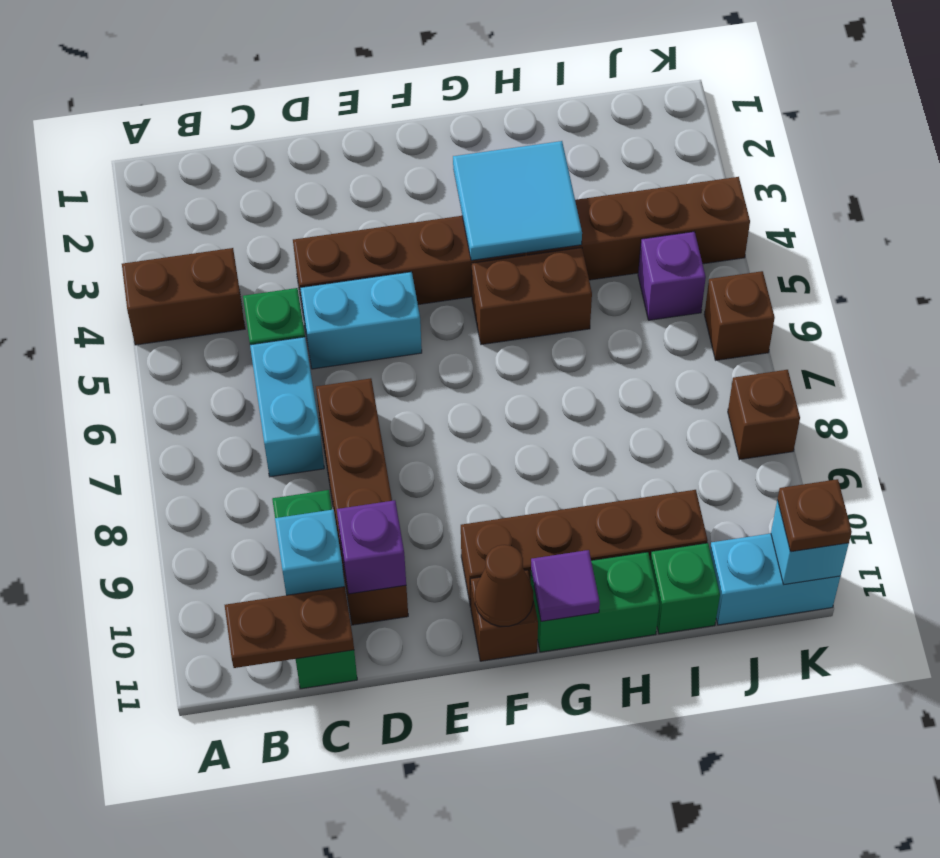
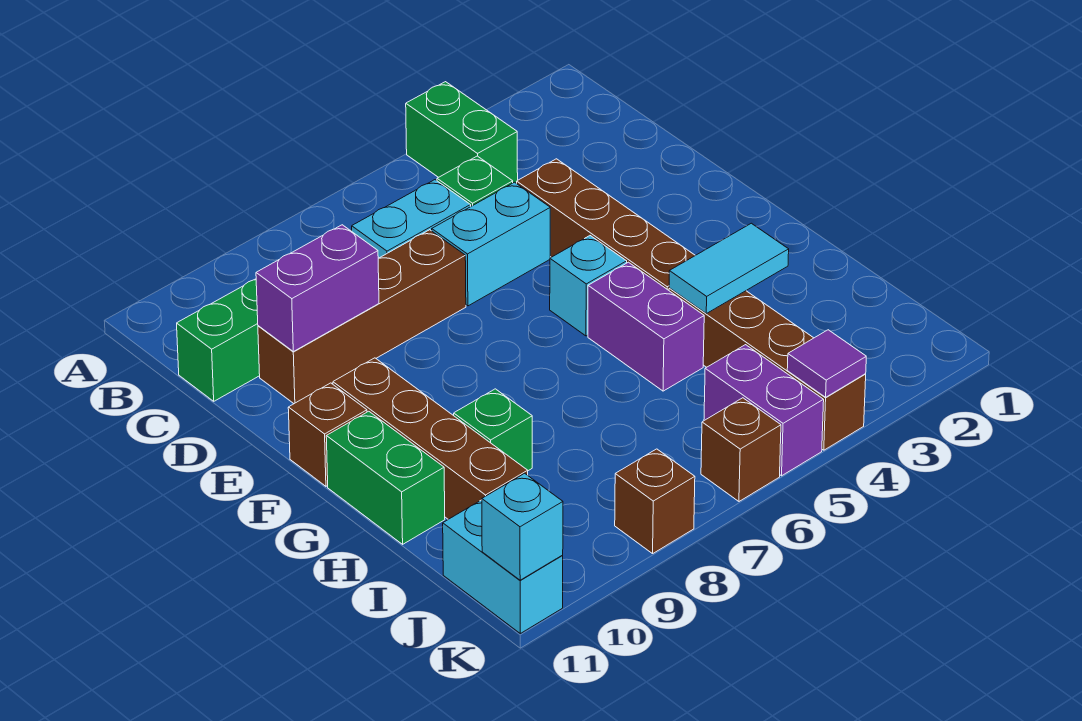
brown brick A4:B4 level 1 -> green brick A4:B4 level 1
brown plate B11:C11 level 2 -> none
cyan brick C10 level 2 -> cyan brick F5 level 1
cyan brick D5:E5 level 1 -> cyan brick D5:D6 level 1
purple brick D10 level 2 -> purple brick D9:D10 level 2
brown cone F11 level 2 -> none
cyan tile G3:H4 level 2 -> cyan tile H3:H4 level 2
brown brick G5:H5 level 1 -> purple brick G5:H5 level 1
purple tile G11 level 2 -> purple tile K4 level 2
green brick I11 level 1 -> green brick H9 level 1
purple brick J5 level 1 -> purple brick J5:K5 level 1
brown plate K11 level 3 -> none

